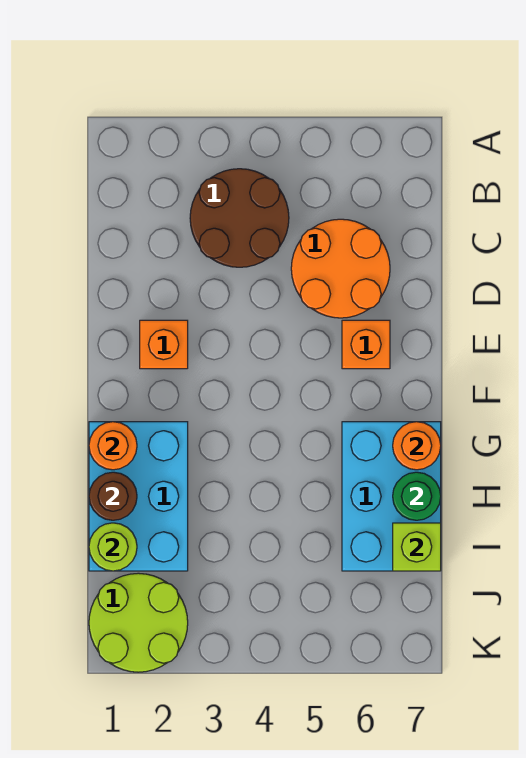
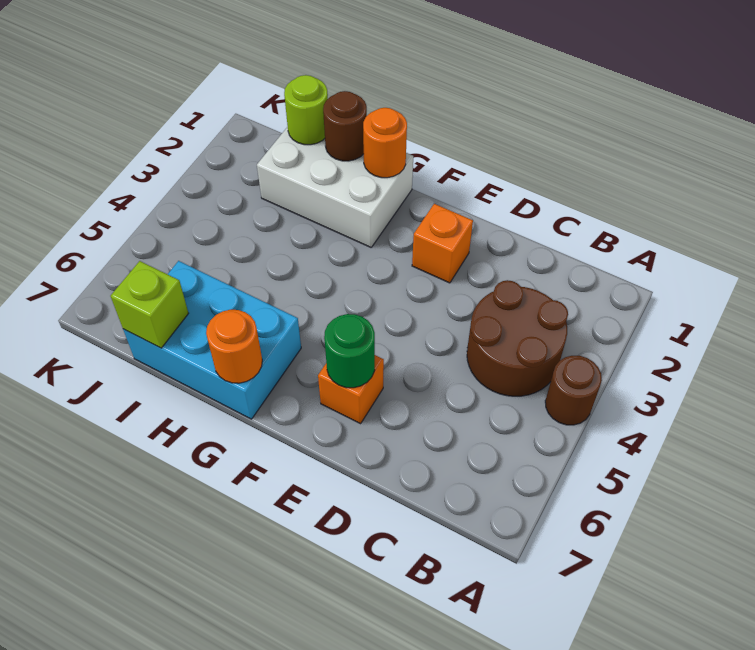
none -> brown round brick A4 level 1
orange round brick C5:D6 level 1 -> none
cyan brick G1:I2 level 1 -> white brick G1:I2 level 1
green round brick H7 level 2 -> green round brick E6 level 2
lime round brick J1:K2 level 1 -> none

